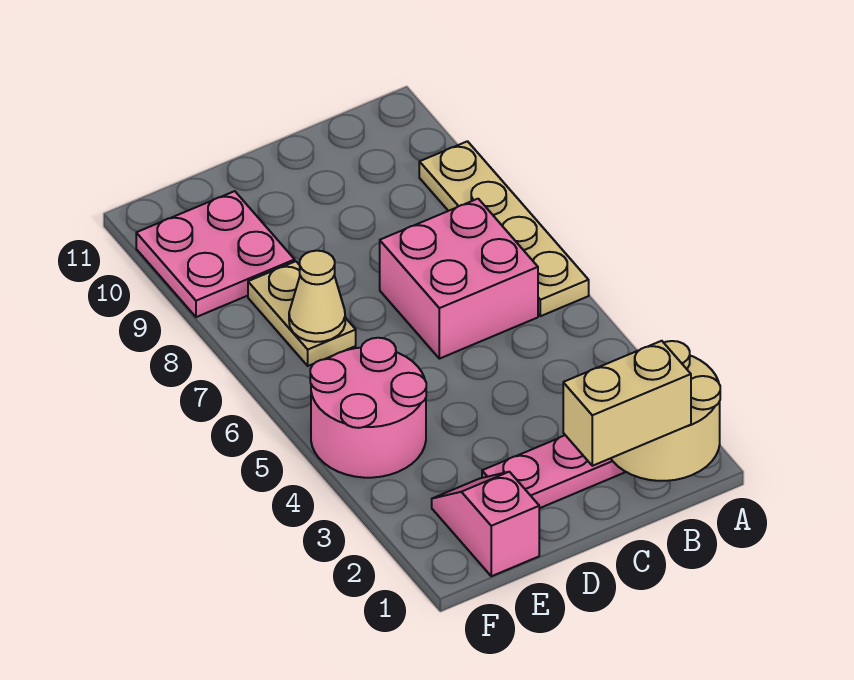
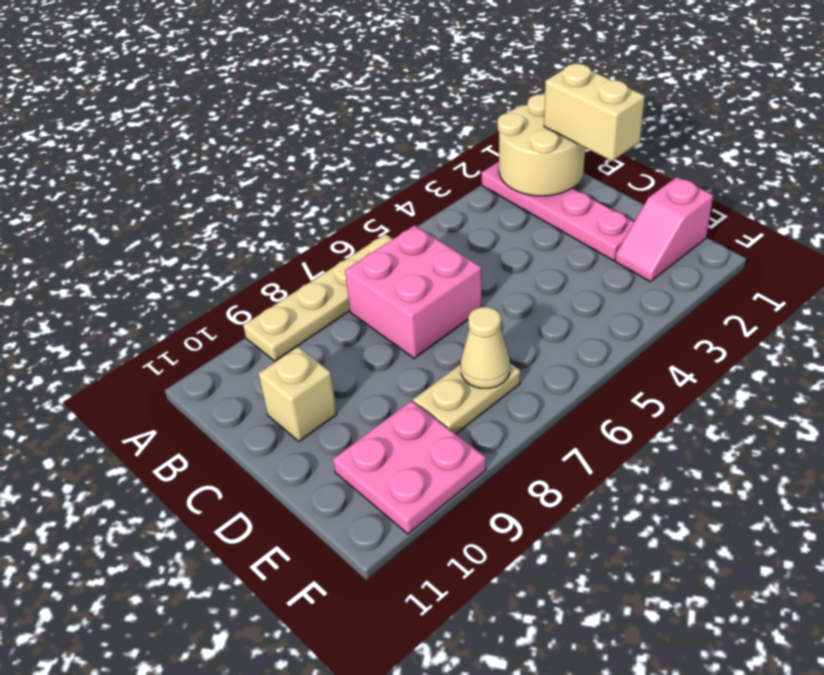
none -> tan brick C10 level 1
pink round brick E4:F5 level 1 -> none

